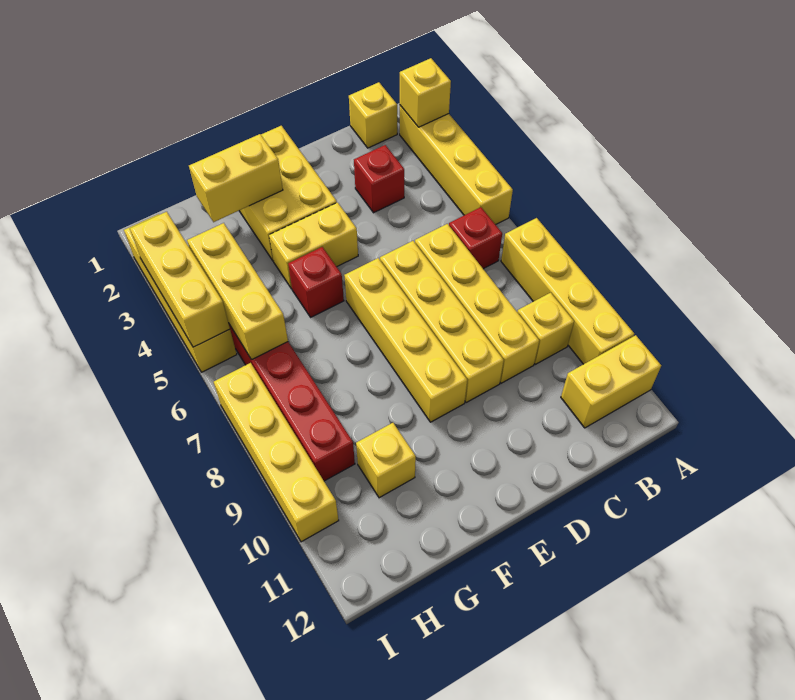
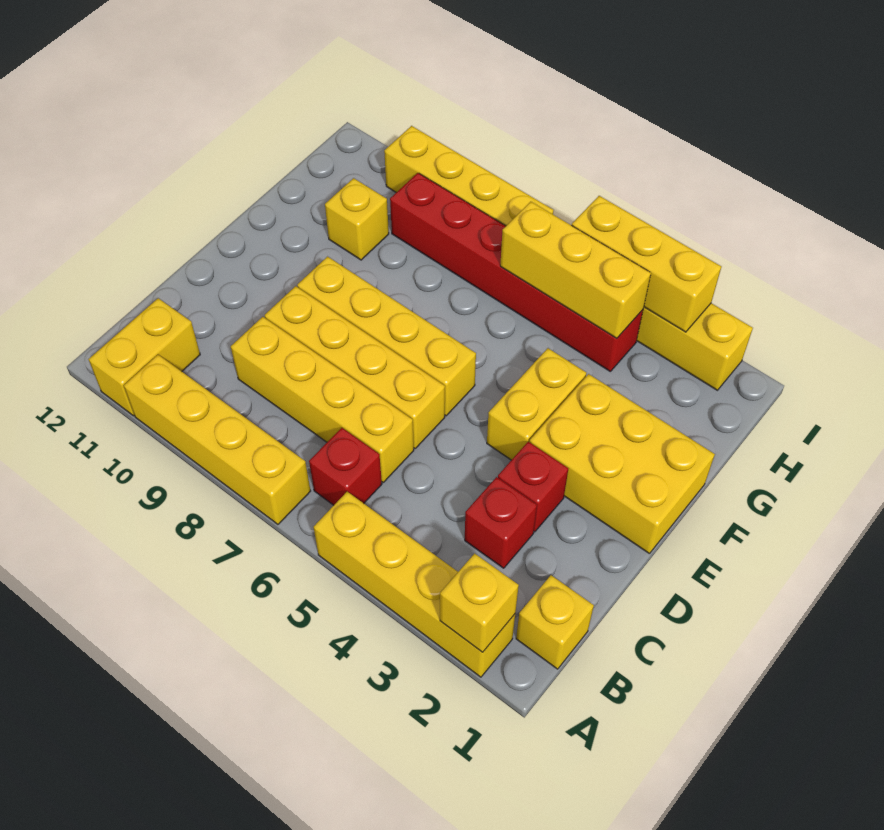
yellow brick B9 level 1 -> none
yellow brick F2:G2 level 2 -> none
red brick F5 level 1 -> red brick D3 level 1

